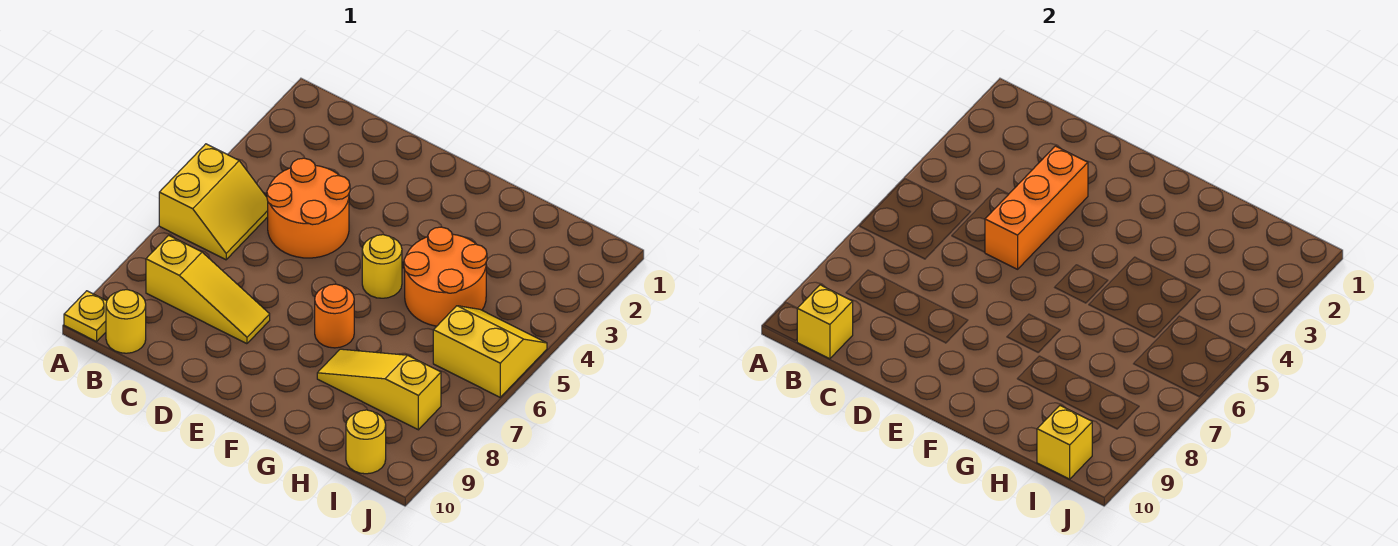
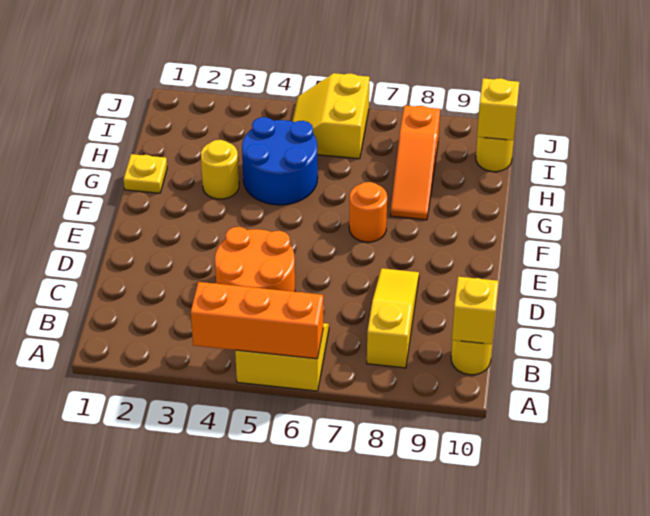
yellow plate A10 level 1 -> yellow plate G1 level 1
orange brick D3:D5 level 2 -> orange brick A4:A6 level 2
yellow round brick F5 level 1 -> yellow round brick G3 level 1
orange round brick G4:H5 level 1 -> blue round brick G4:H5 level 1
yellow slope G8:I8 level 1 top I -> orange slope G8:I8 level 1 top I

